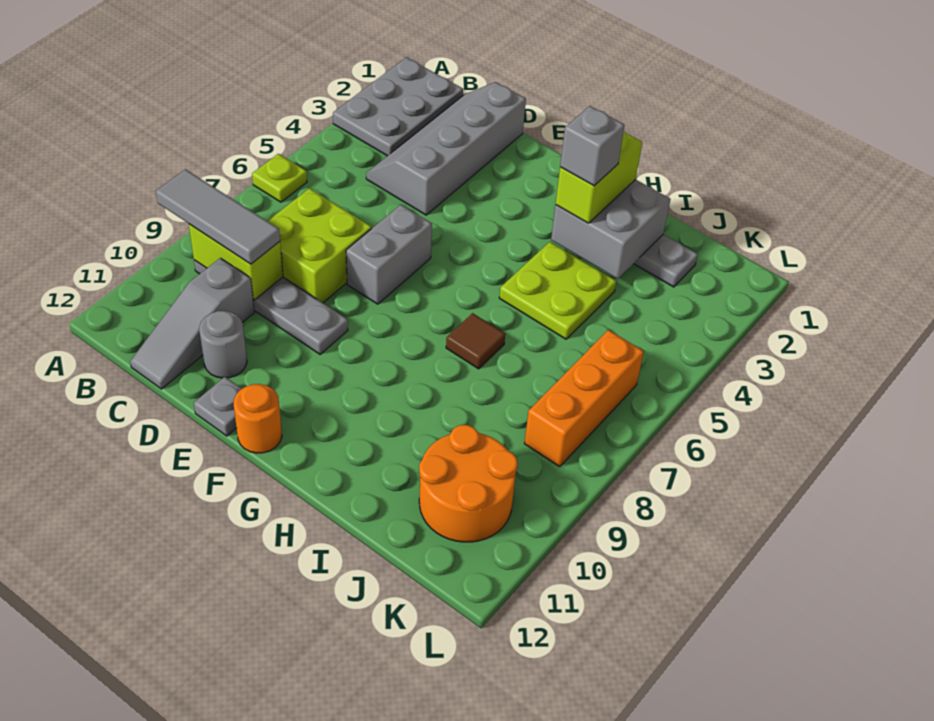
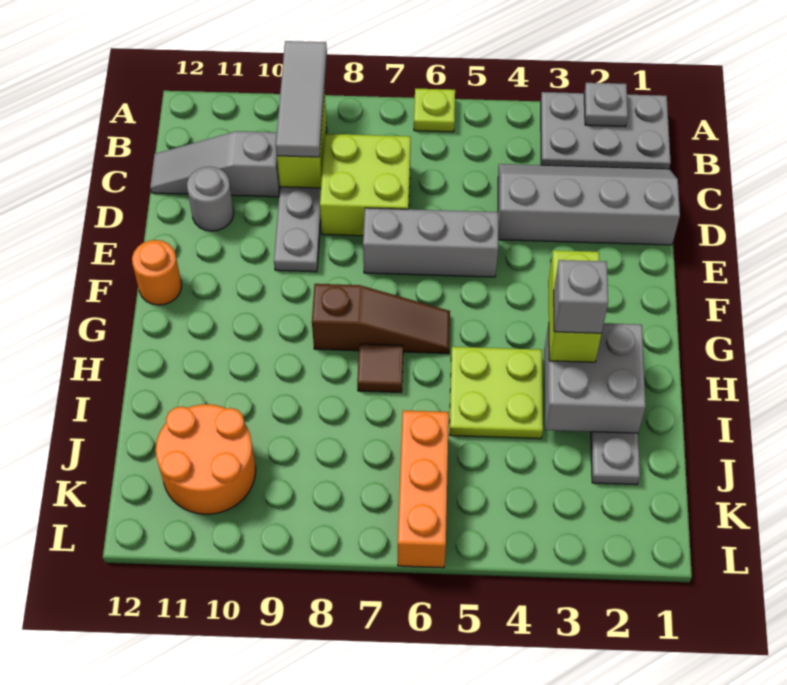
grey brick E6:E7 level 1 -> grey brick E5:E7 level 1
grey plate E12 level 1 -> grey plate A2 level 2
none -> brown slope G6:G8 level 1 top 8
lime brick H2:H3 level 3 -> lime brick G3:H3 level 3
orange brick K6:K8 level 1 -> orange brick J6:L6 level 1

